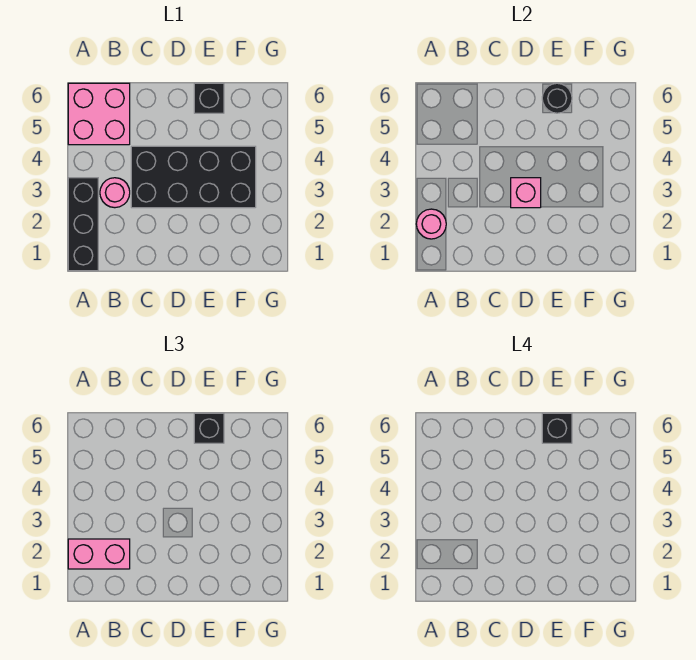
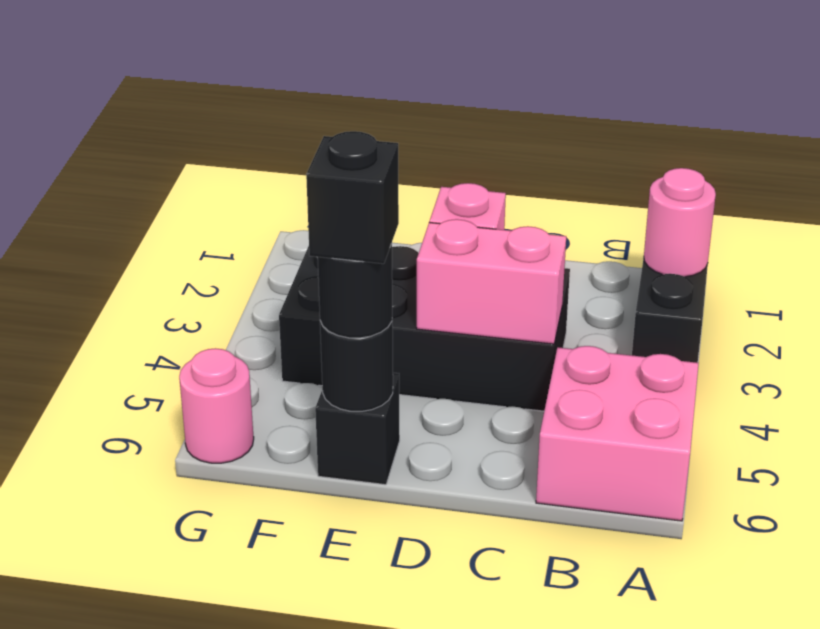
pink brick A2:B2 level 3 -> pink brick C4:D4 level 2
pink round brick B3 level 1 -> pink round brick G6 level 1
black brick E6 level 3 -> black round brick E6 level 3

